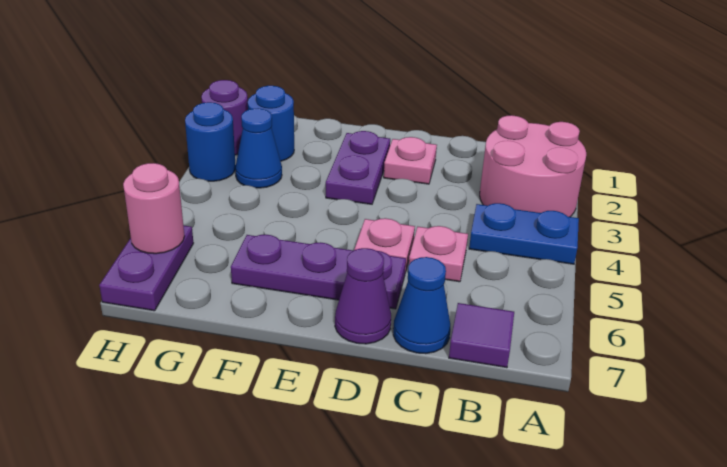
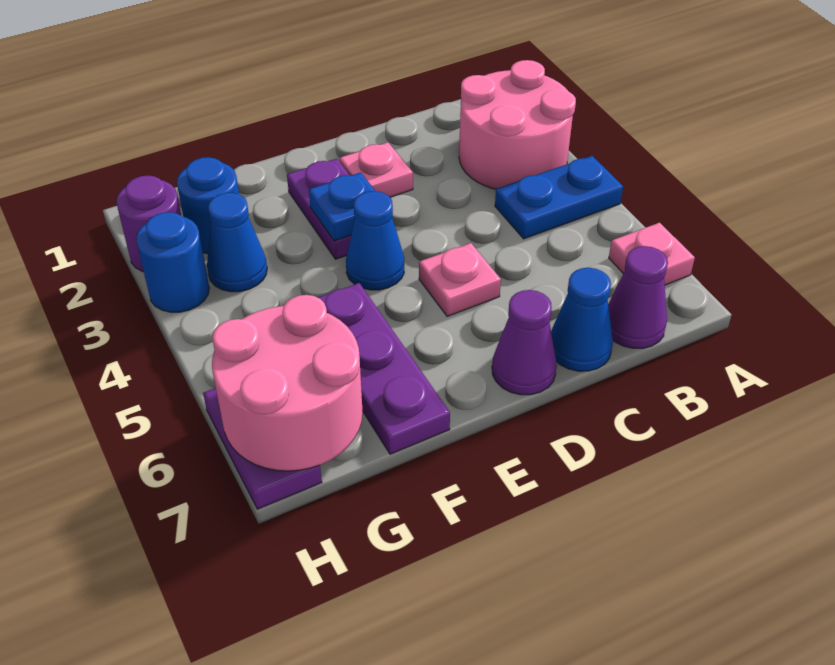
purple tile B7 level 1 -> purple cone B7 level 1
pink plate C5 level 1 -> pink plate A6 level 1
purple plate D6:F6 level 1 -> purple plate F5:F7 level 1
none -> blue plate E3 level 2
none -> blue cone E4 level 1
pink round brick H6 level 2 -> pink round brick G6:H7 level 2

